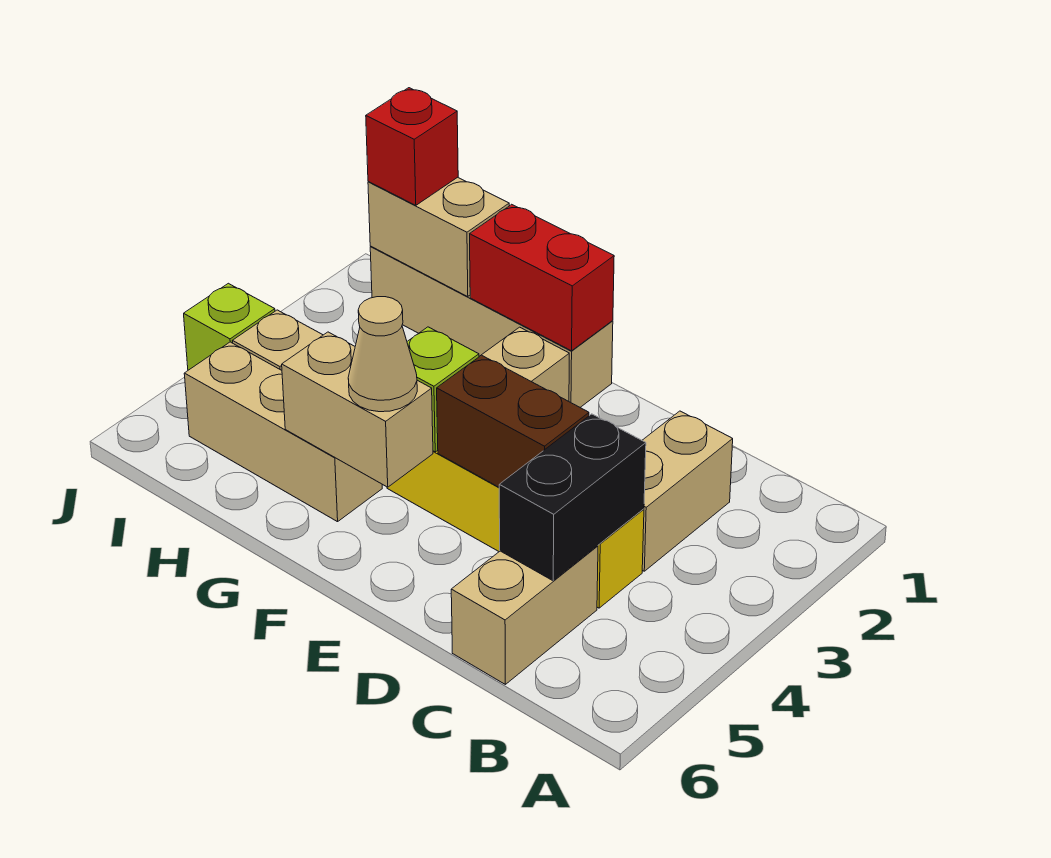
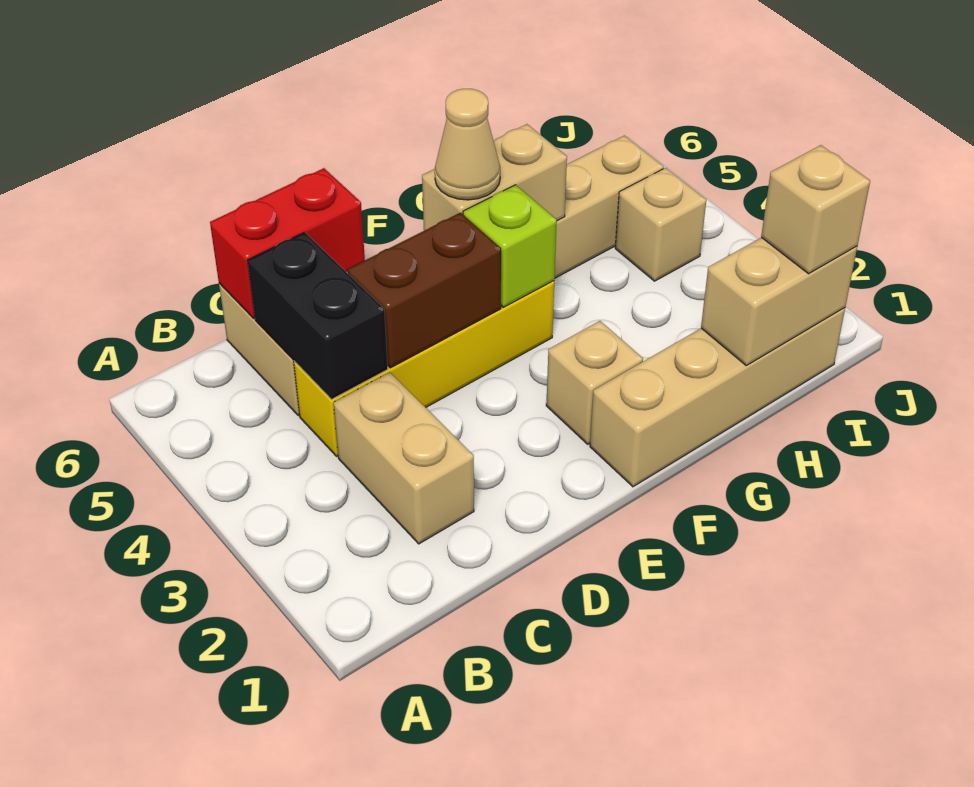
red brick F1:G1 level 2 -> red brick C6:D6 level 2
red brick I1 level 3 -> tan brick I1 level 3
lime brick J4 level 1 -> none

